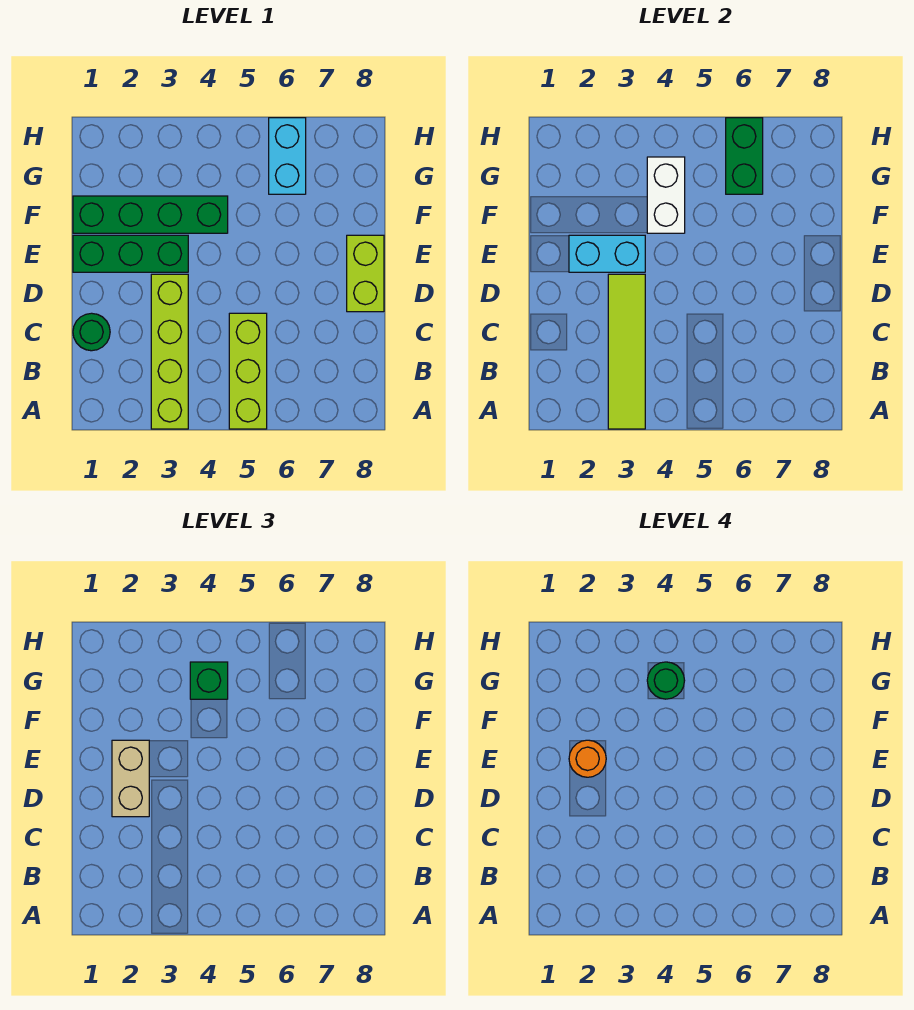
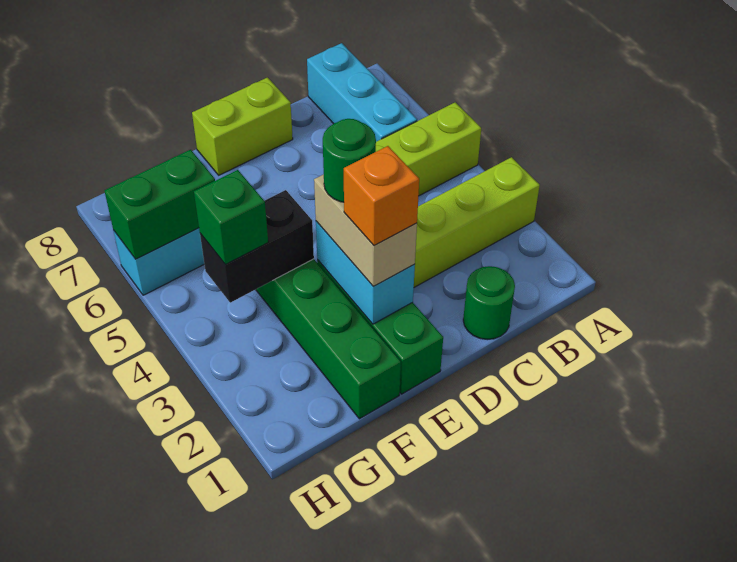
lime tile A3:D3 level 2 -> none
none -> cyan brick B6:B8 level 1
tan brick D2:E2 level 3 -> tan brick E2:E3 level 3
orange round brick E2 level 4 -> orange brick E2 level 4
white brick F4:G4 level 2 -> black brick F4:G4 level 2
green round brick G4 level 4 -> green round brick E3 level 4

